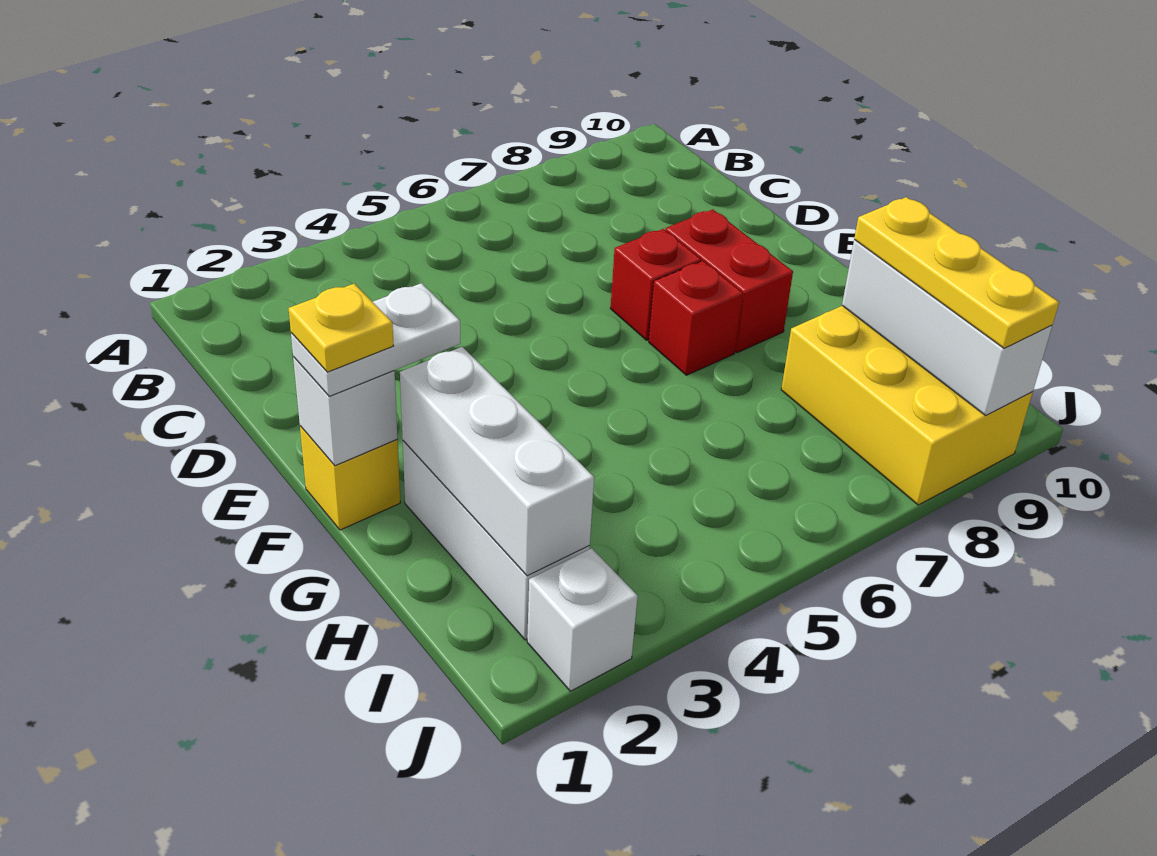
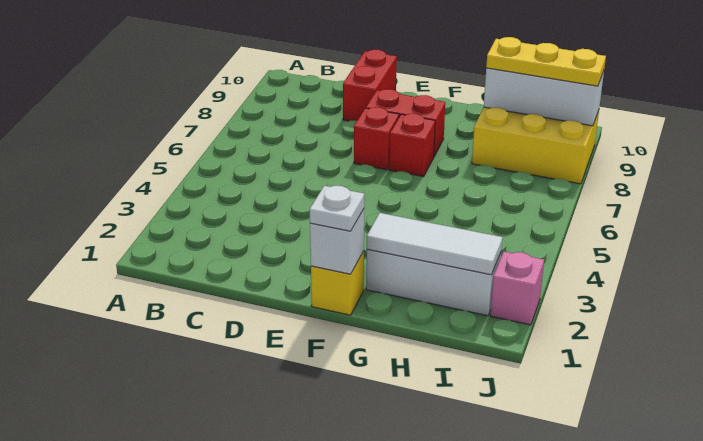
none -> red brick D9:D10 level 1
white plate F1:F2 level 3 -> white plate F1 level 3
yellow plate F1 level 4 -> none
white brick G2:I2 level 2 -> white tile G2:I2 level 2
white brick J2 level 1 -> pink brick J2 level 1

